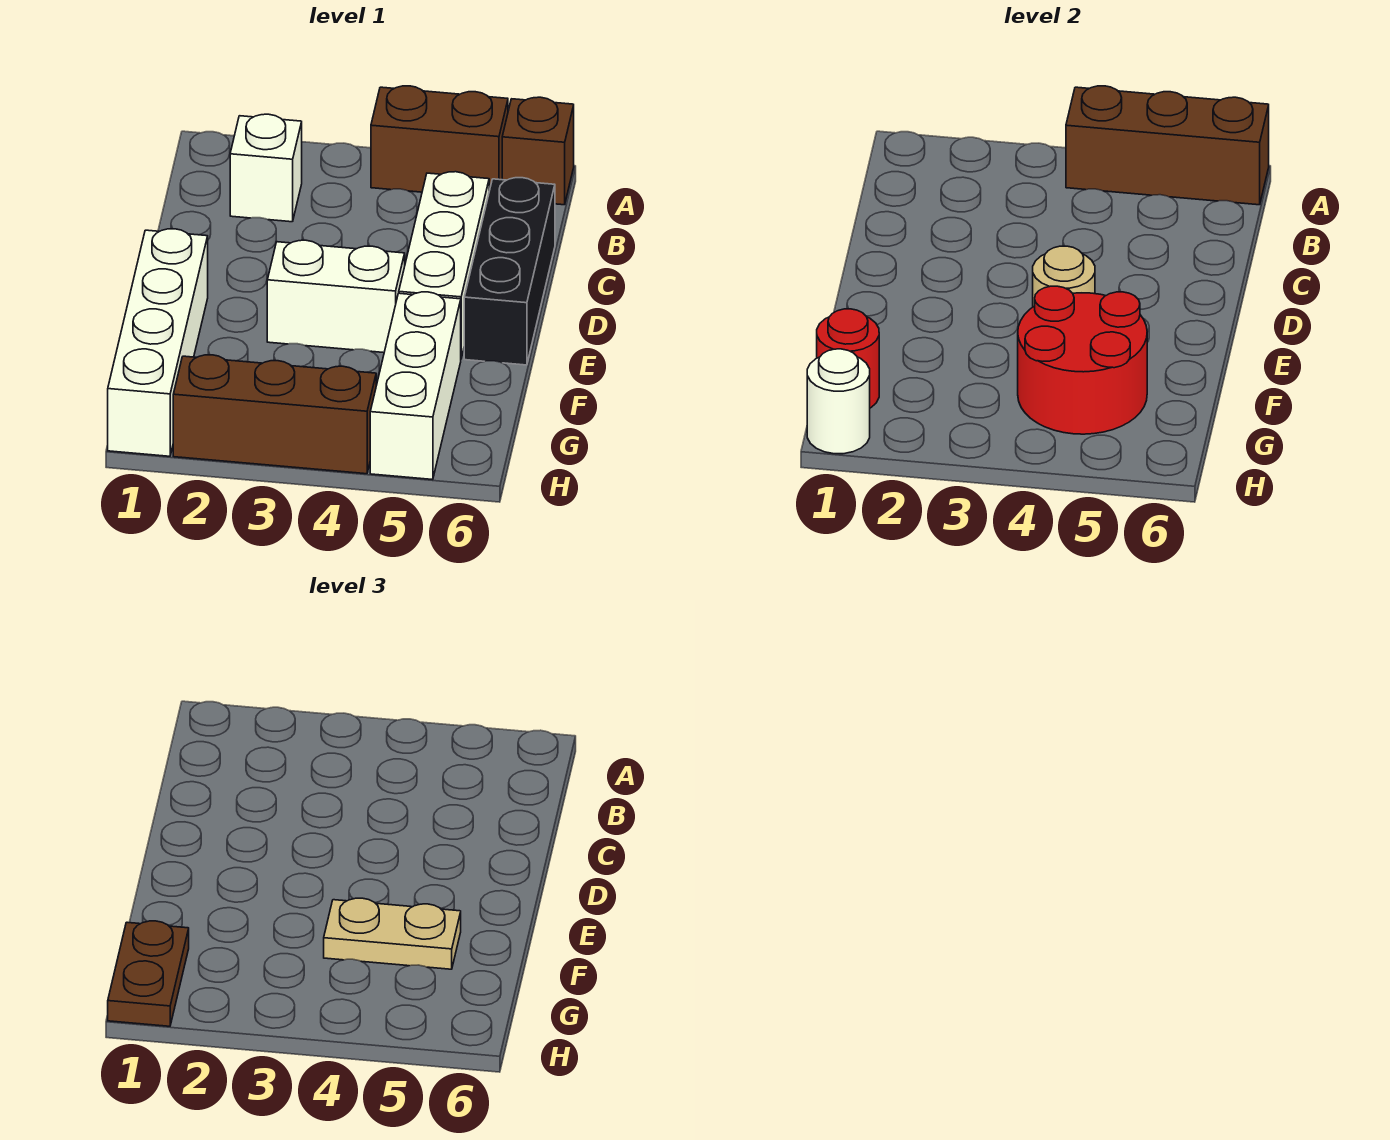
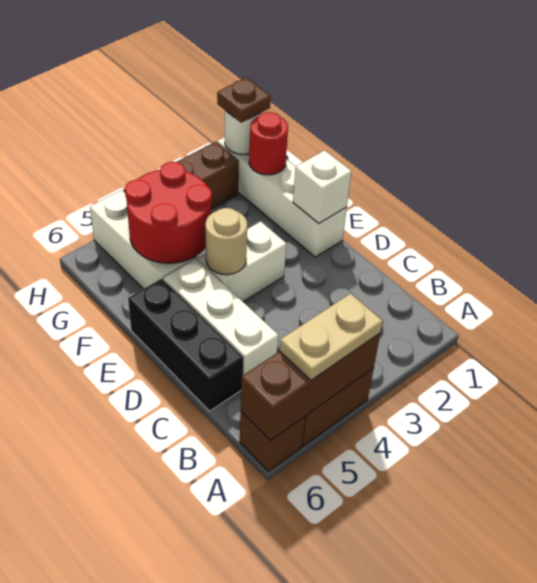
white brick B2 level 1 -> white brick E1 level 2
tan plate F4:F5 level 3 -> tan plate A4:A5 level 3
brown plate G1:H1 level 3 -> brown plate H1 level 3

